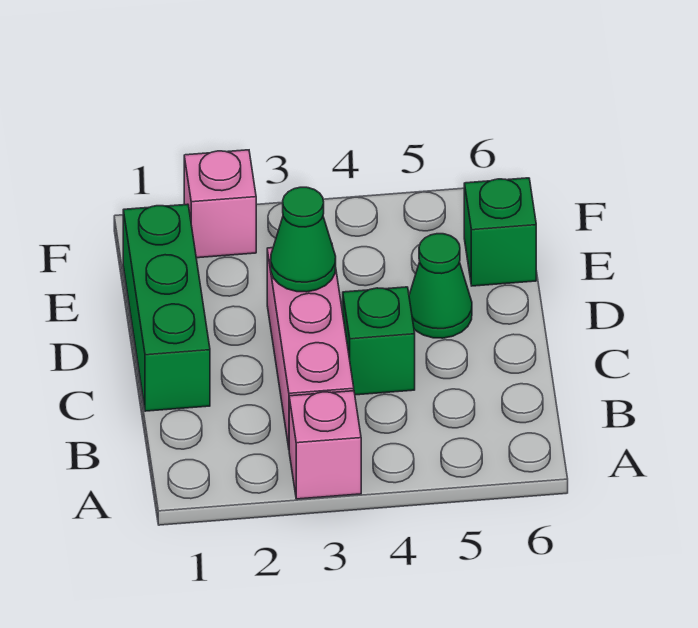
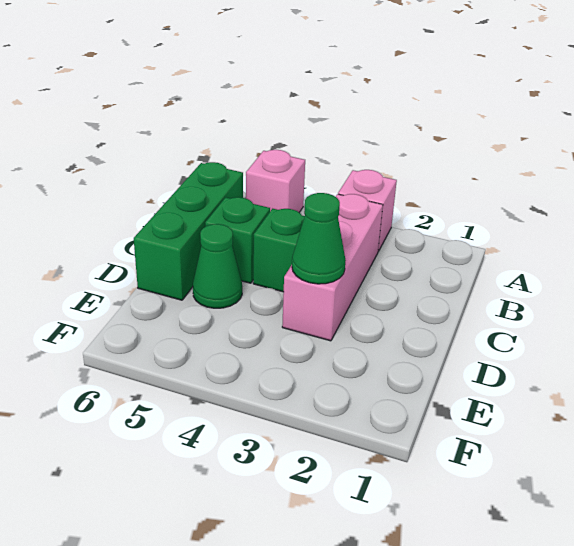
green brick C1:E1 level 1 -> green brick B6:D6 level 1
green brick E6 level 1 -> green brick C5 level 1
pink brick F2 level 1 -> pink brick A5 level 1

